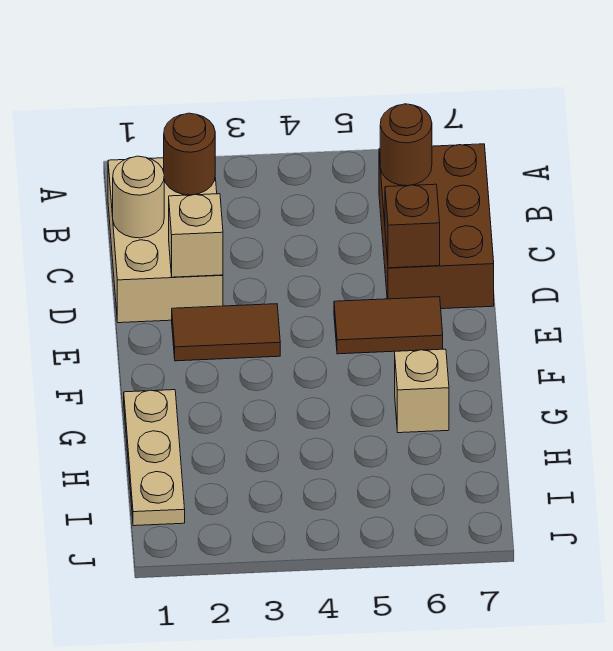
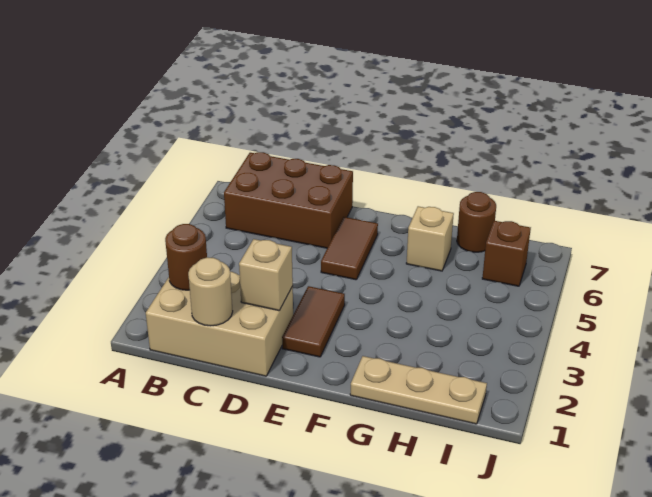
brown round brick B6 level 2 -> brown round brick H7 level 1
brown brick D6 level 2 -> brown brick I6 level 1

